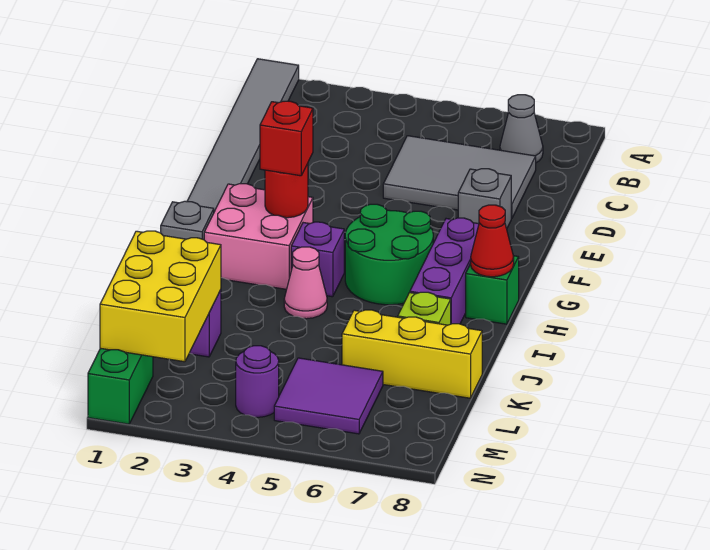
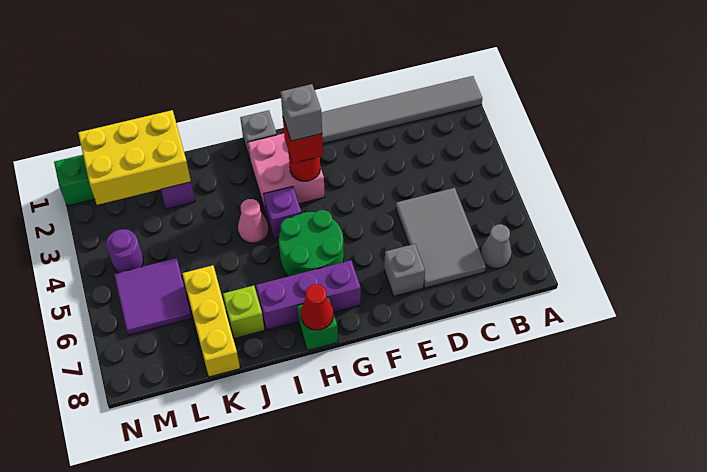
none -> grey brick G3 level 4

